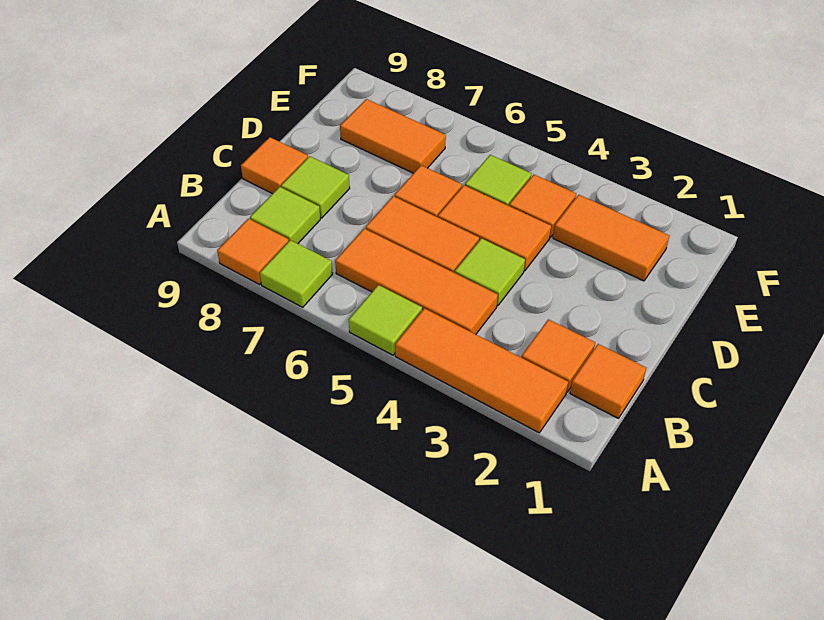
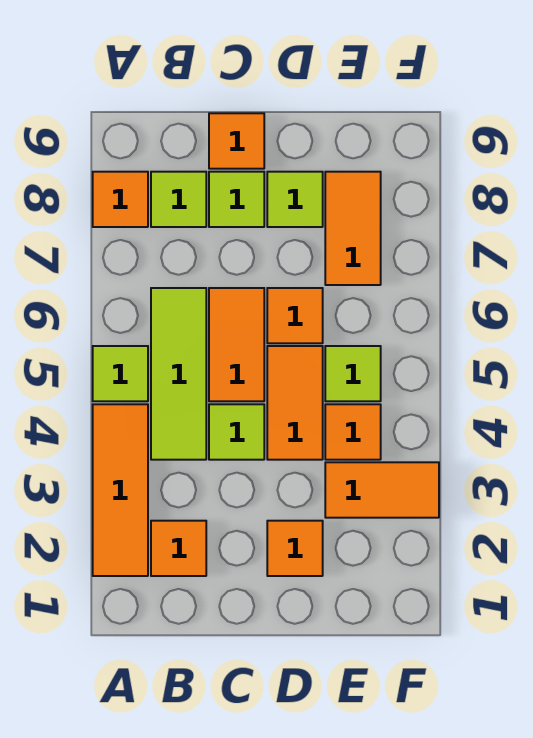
lime tile A7 level 1 -> lime tile D8 level 1
orange tile B1 level 1 -> orange tile D2 level 1
orange tile B4:B6 level 1 -> lime tile B4:B6 level 1
orange tile E2:E3 level 1 -> orange tile E3:F3 level 1

